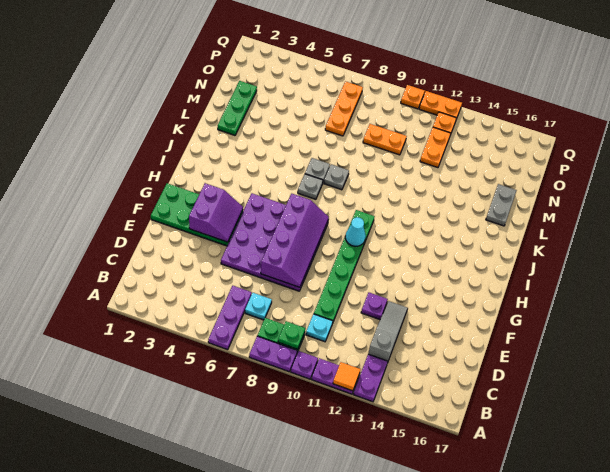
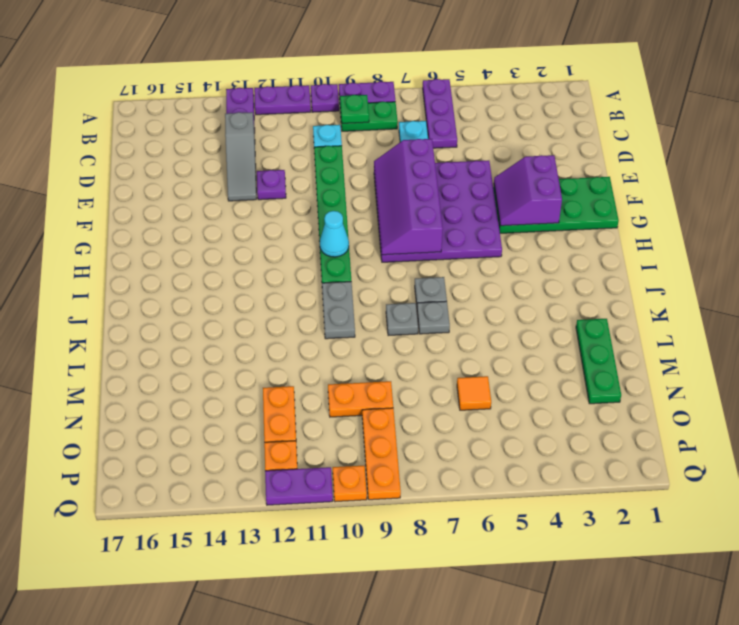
orange tile A12 level 2 -> orange tile N6 level 1
grey plate L16:M16 level 1 -> grey plate J10:K10 level 1
orange plate N7:P7 level 1 -> orange plate O9:Q9 level 1
orange plate Q11:Q12 level 1 -> purple plate Q11:Q12 level 1

